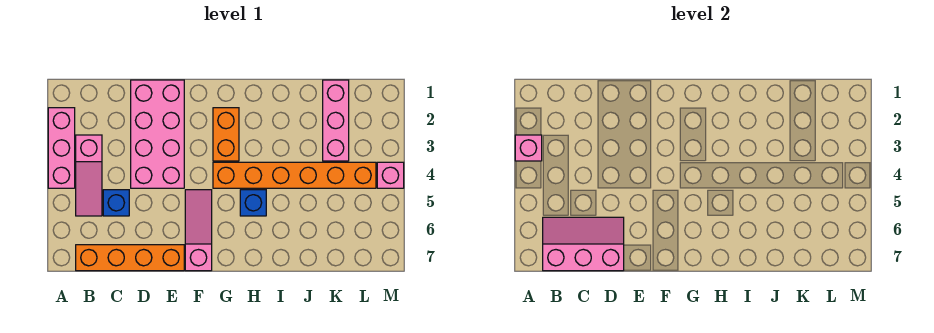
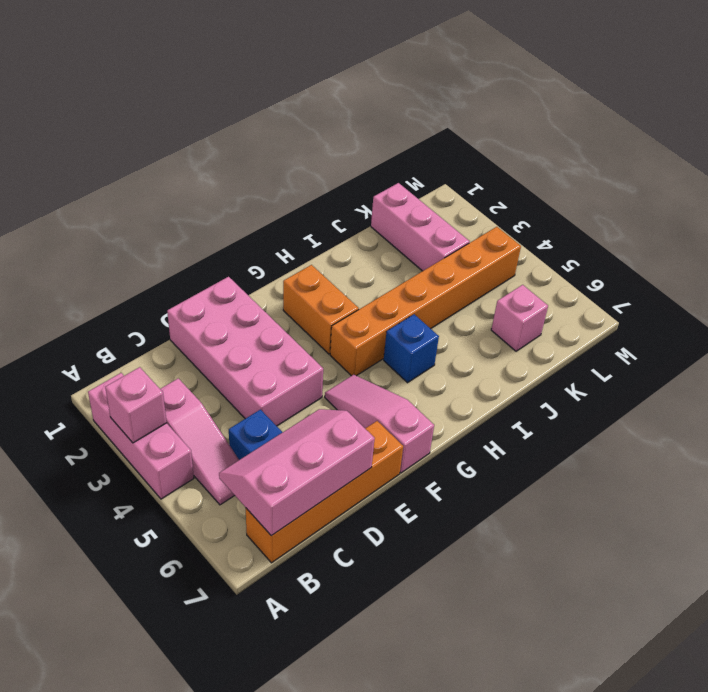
pink brick M4 level 1 -> pink brick K6 level 1

